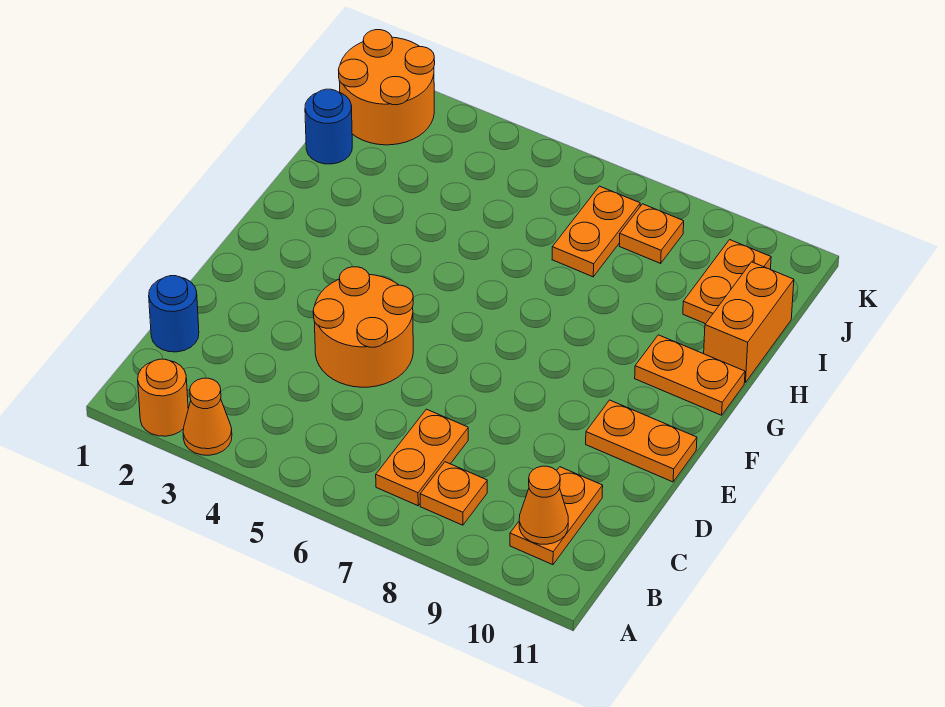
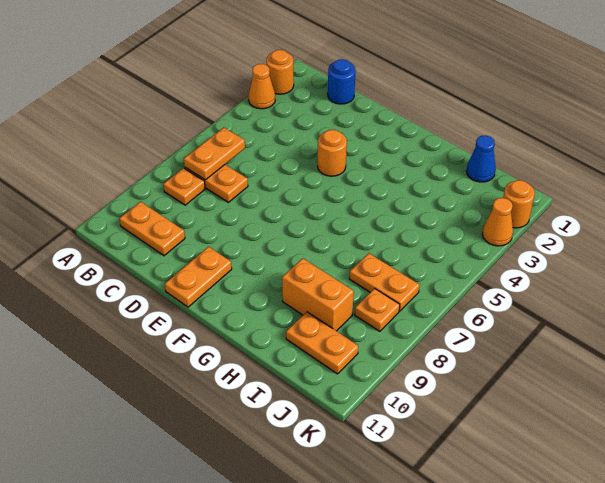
orange cone B10 level 2 -> orange cone K3 level 1
orange round brick D4:E5 level 1 -> orange round brick E4 level 1
orange plate G10:G11 level 1 -> orange plate B6:B7 level 2
orange brick H11:I11 level 1 -> orange brick H9:I9 level 1
blue round brick I1 level 1 -> blue cone I1 level 1
orange round brick J1:K2 level 1 -> orange round brick K2 level 1

